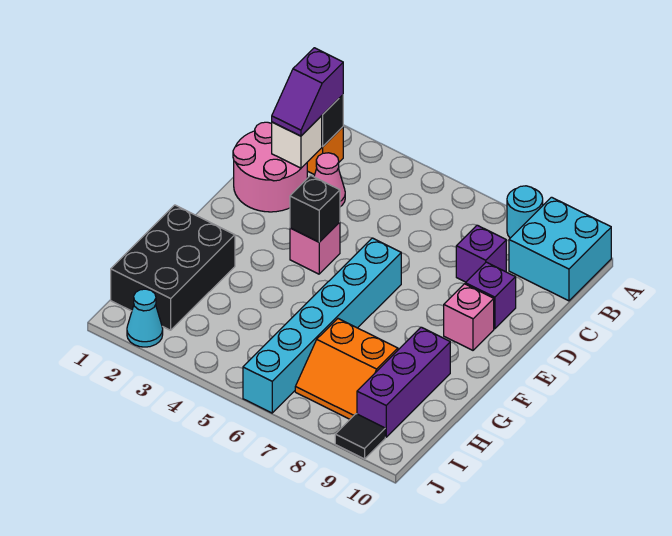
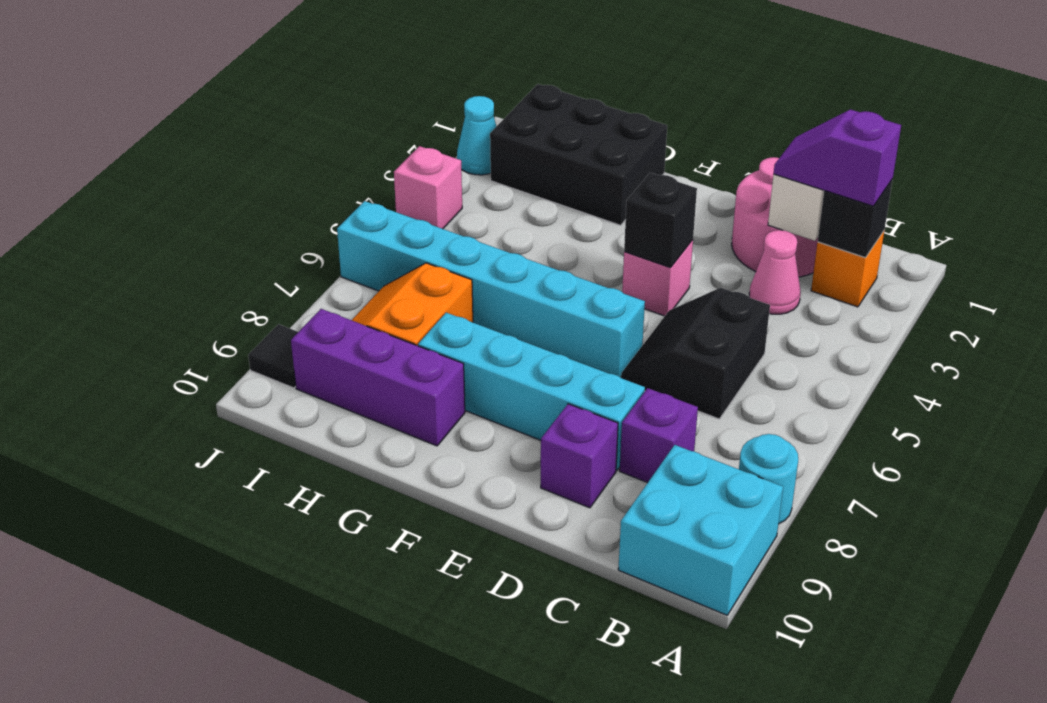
none -> black slope C5:D6 level 1 top C
none -> cyan brick D8:G8 level 1
pink brick E9 level 1 -> pink brick J4 level 1

